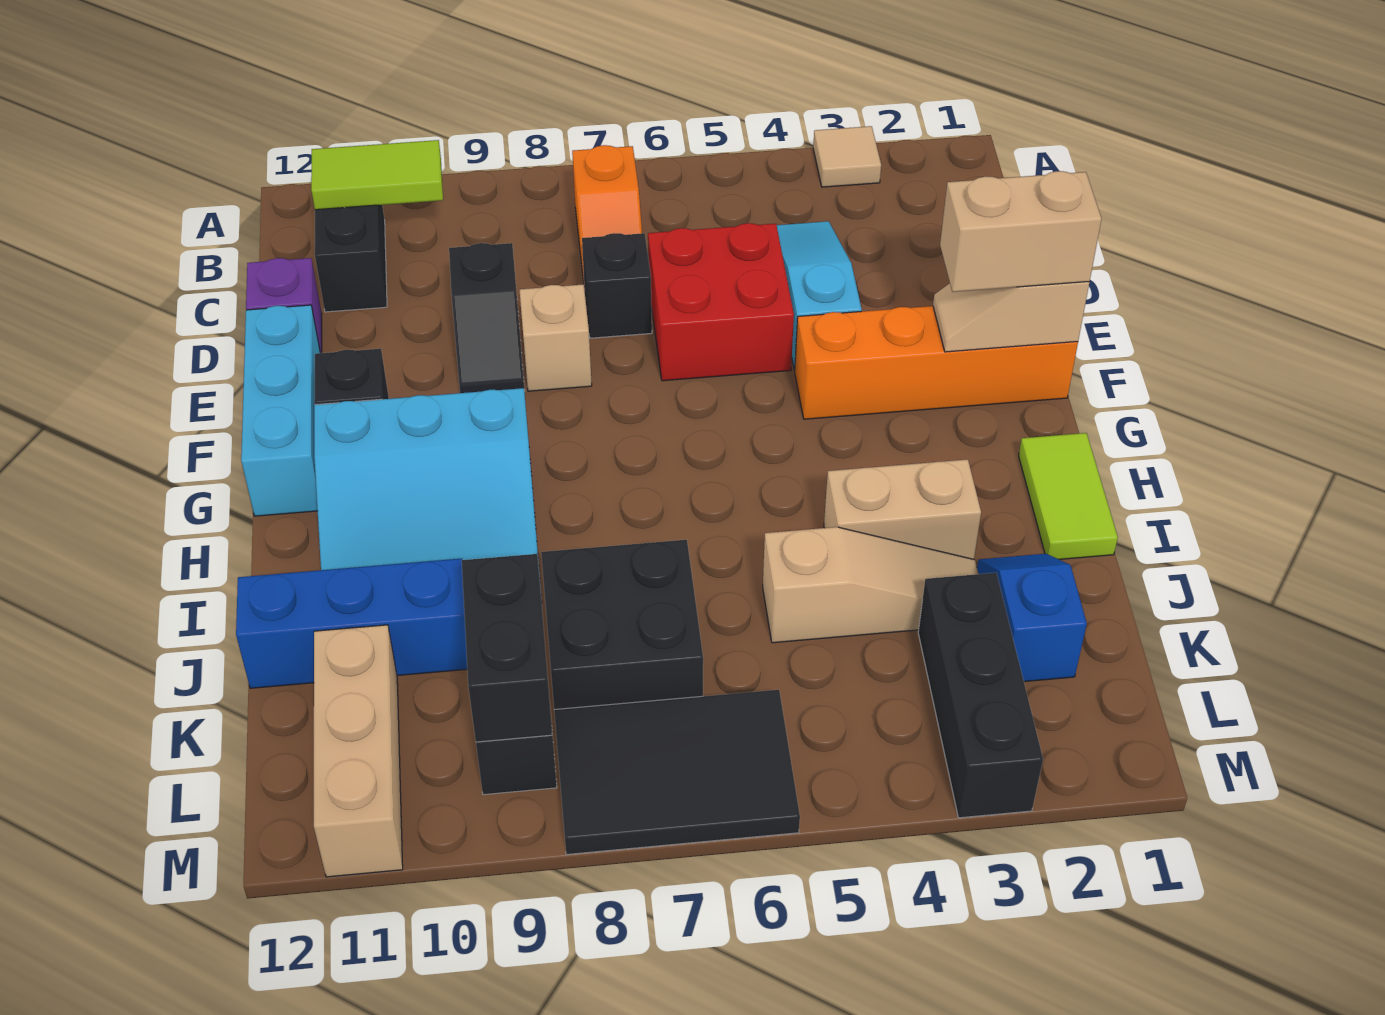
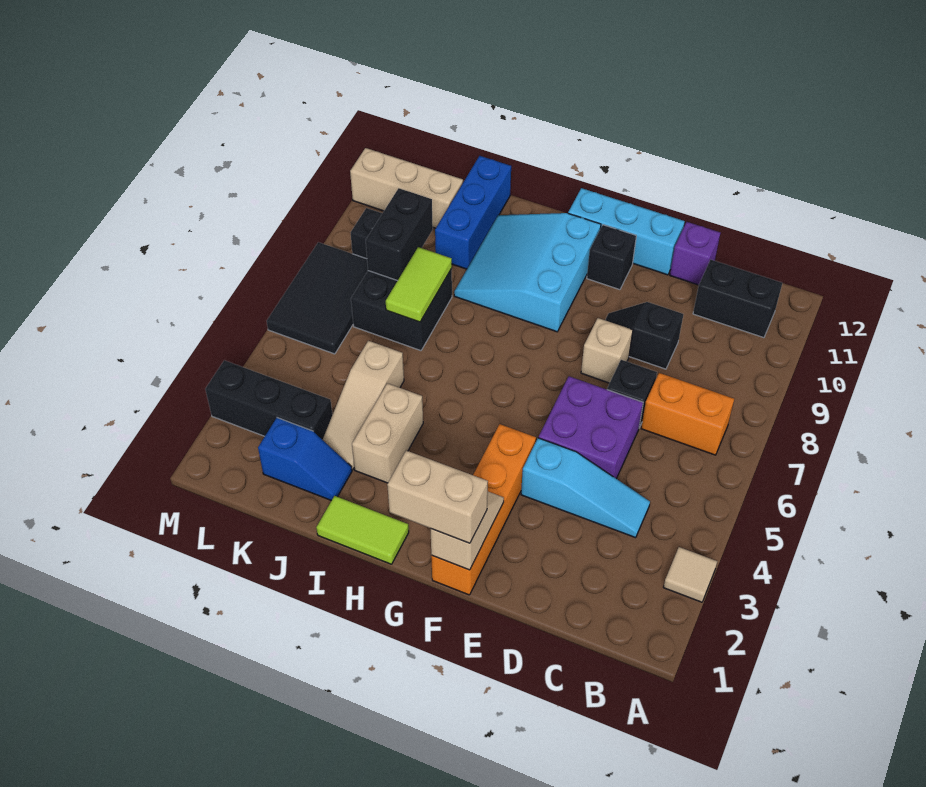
orange slope B7:C7 level 1 top B -> orange brick B7:C7 level 1
lime tile B10:B11 level 2 -> lime tile J7:J8 level 2
red brick D5:E6 level 1 -> purple brick D5:E6 level 1
tan brick F1:F2 level 3 -> tan brick F1:G1 level 3
black brick K9:L9 level 2 -> black brick K8:K9 level 2

